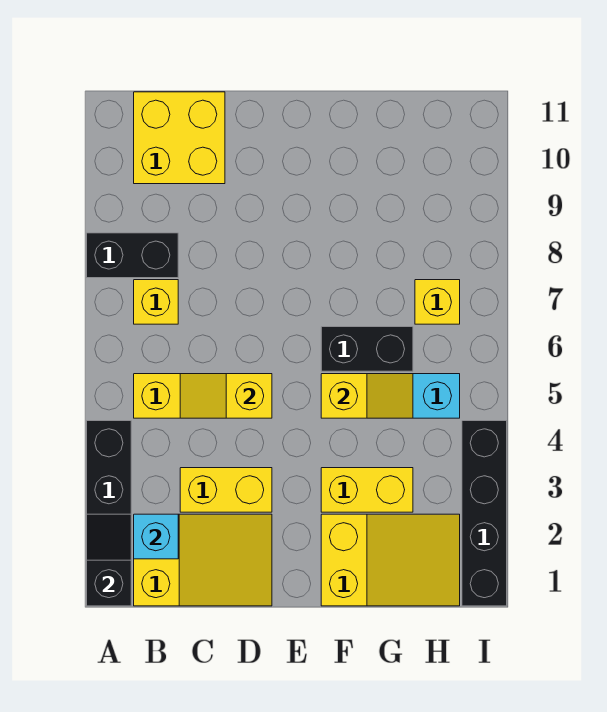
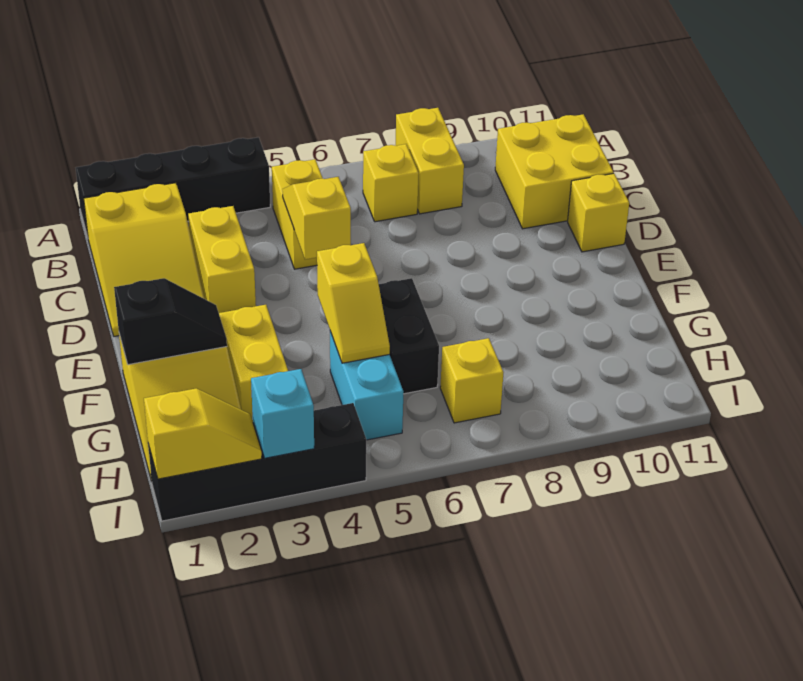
black slope A1:A2 level 2 top 1 -> black slope F1:F2 level 2 top 1
black brick A8:B8 level 1 -> yellow brick A8:B8 level 1
cyan brick B2 level 2 -> cyan brick I3 level 2
none -> yellow brick D11 level 1
none -> yellow slope I1:I2 level 2 top 1

